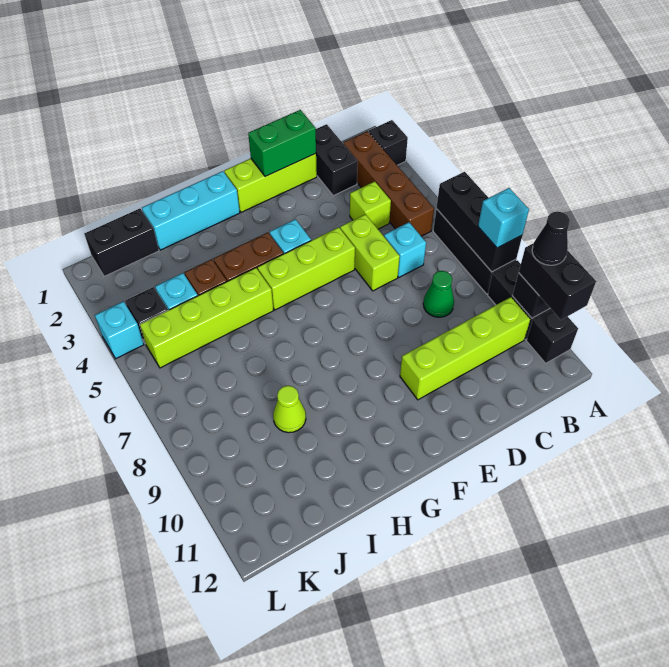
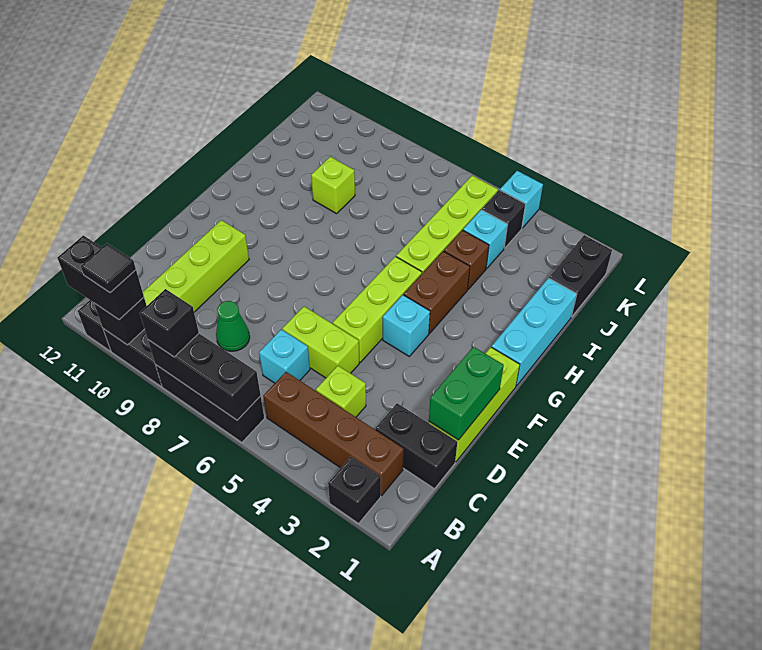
cyan brick A8 level 3 -> black brick A8 level 3
black cone A10 level 4 -> black tile A10 level 4
lime cone I9 level 1 -> lime brick I9 level 1

